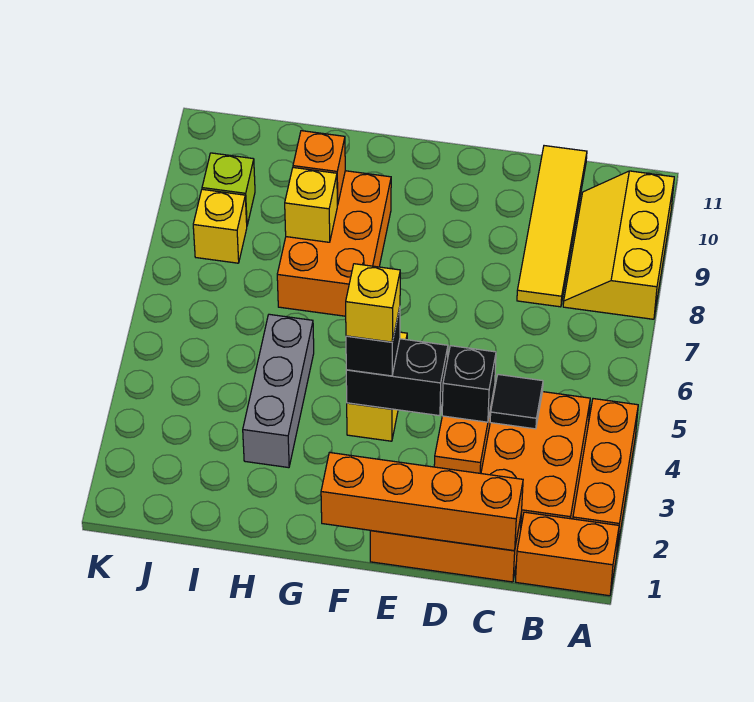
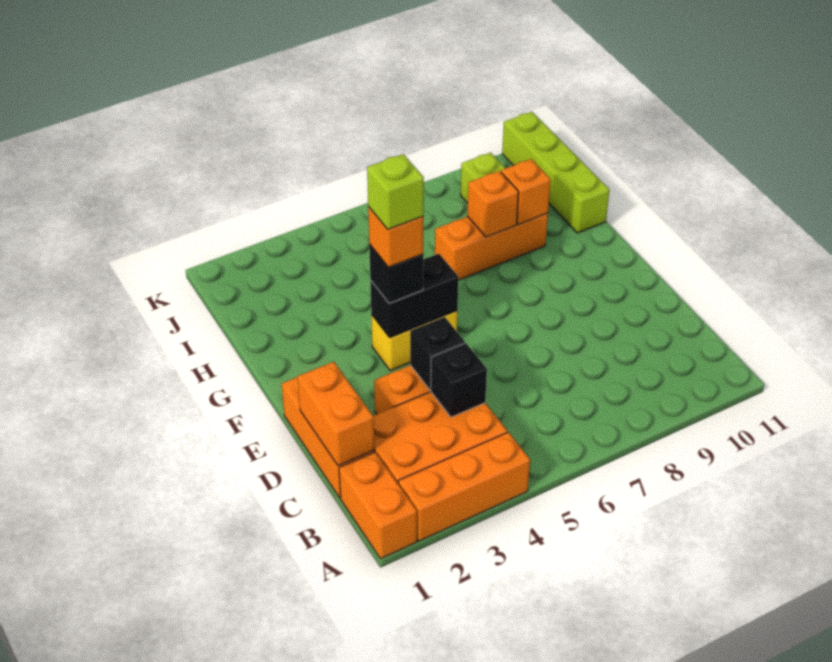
yellow slope A8:B10 level 1 top A -> none
orange brick C1:F1 level 2 -> orange brick C1:D1 level 2
black tile C4 level 2 -> black brick C4 level 2
yellow tile C8:C11 level 1 -> none
black brick E4:F4 level 2 -> black brick F4:F5 level 2
yellow brick F4 level 4 -> orange brick F4 level 4
none -> lime brick F4 level 5
orange brick G7:H9 level 1 -> orange brick H7:H9 level 1
grey brick H3:H5 level 1 -> none
yellow brick H8 level 2 -> orange brick H8 level 2
none -> lime brick H11:K11 level 1
yellow brick J8 level 1 -> none

